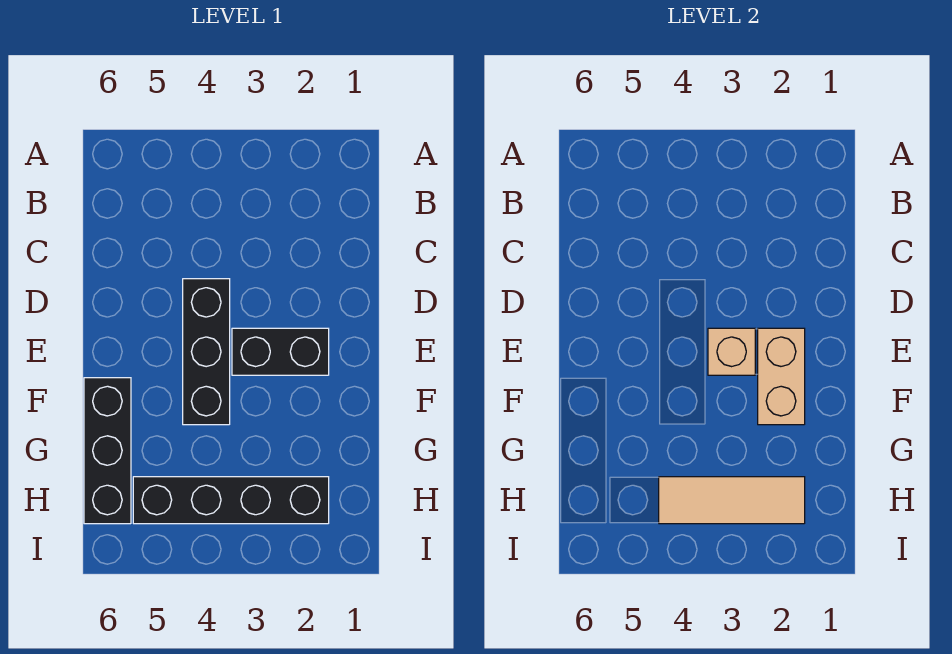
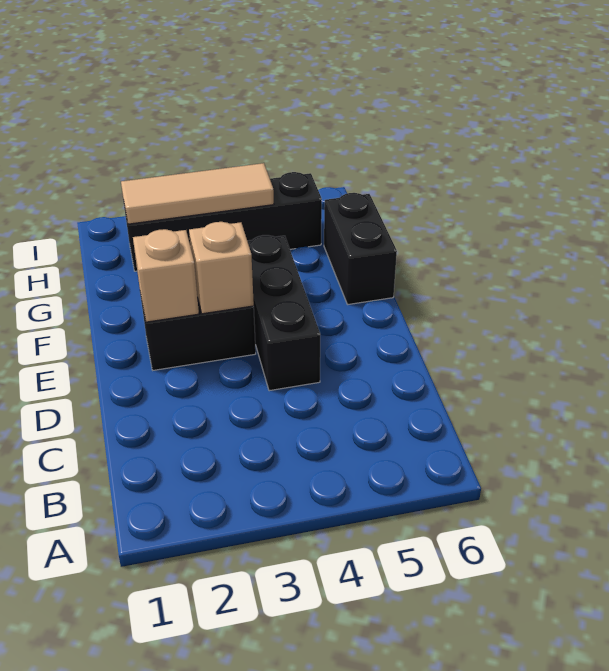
tan brick E2:F2 level 2 -> tan brick E2 level 2
black brick F6:H6 level 1 -> black brick F6:G6 level 1

